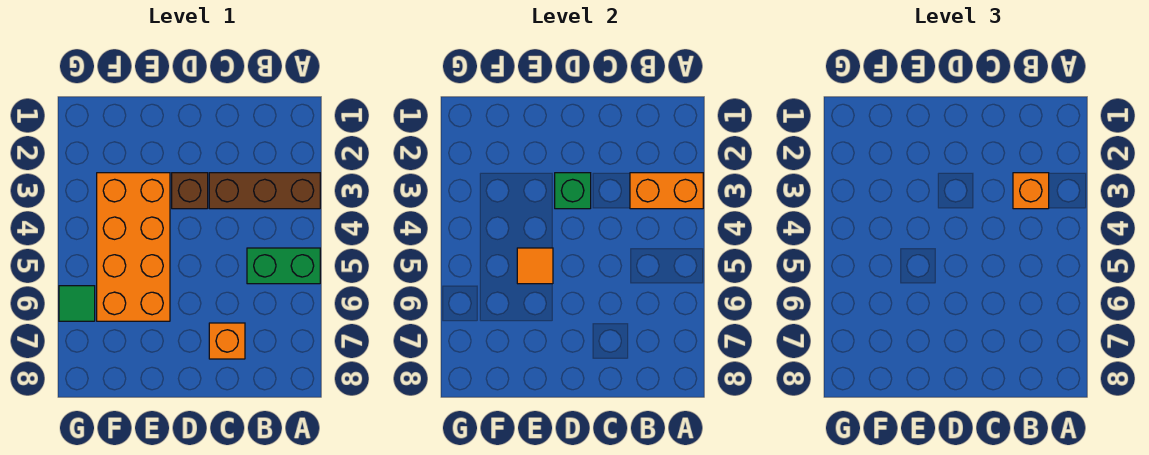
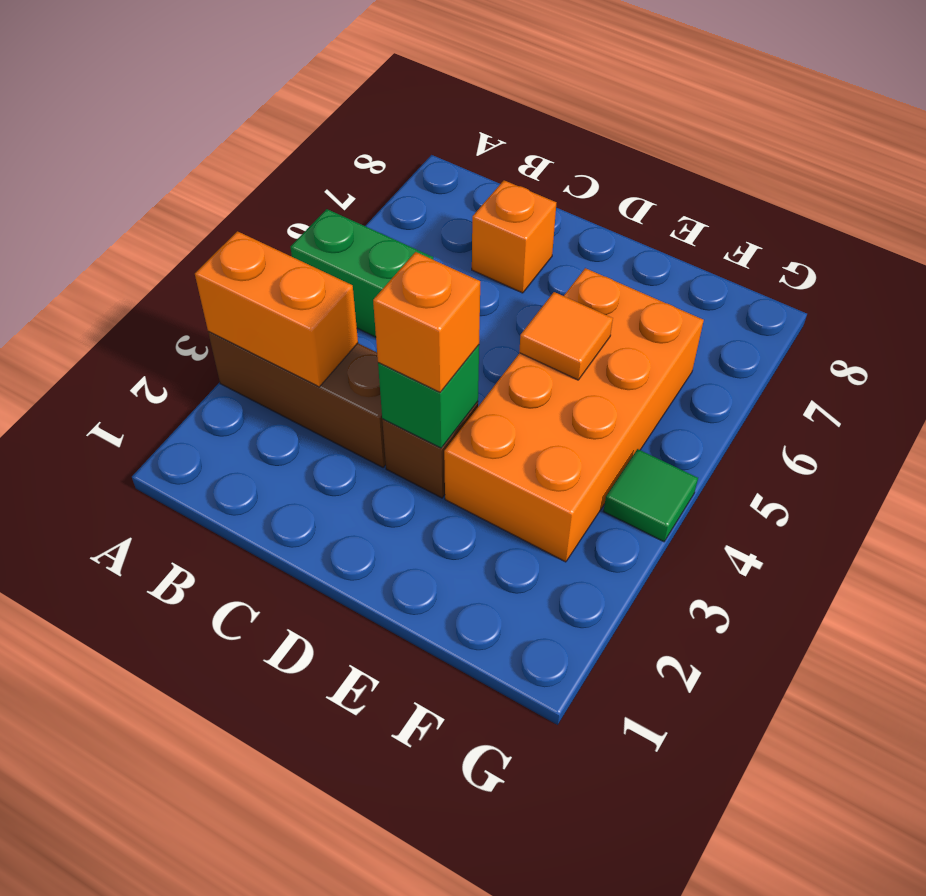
orange brick B3 level 3 -> orange brick D3 level 3
green tile G6 level 1 -> green tile G4 level 1

